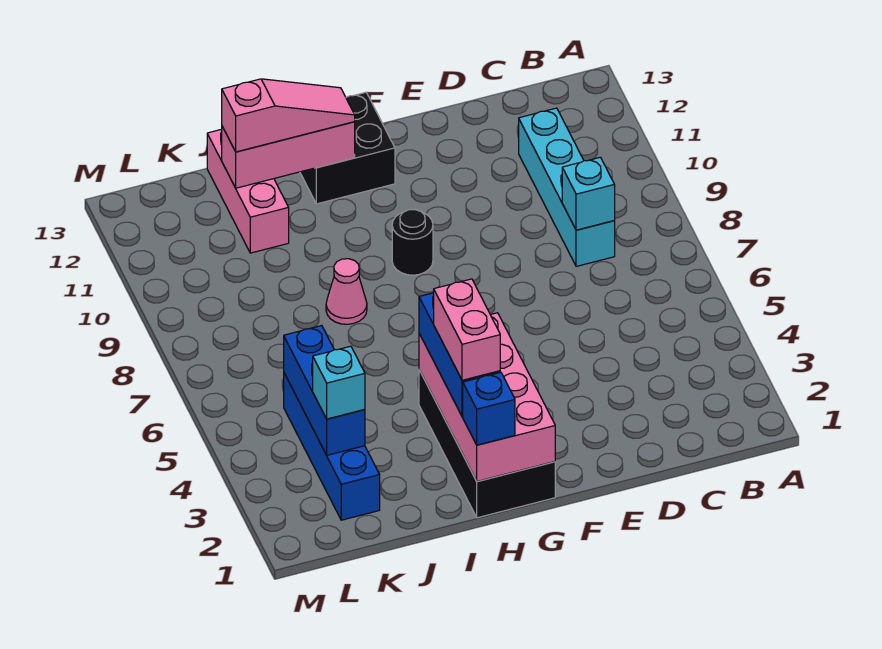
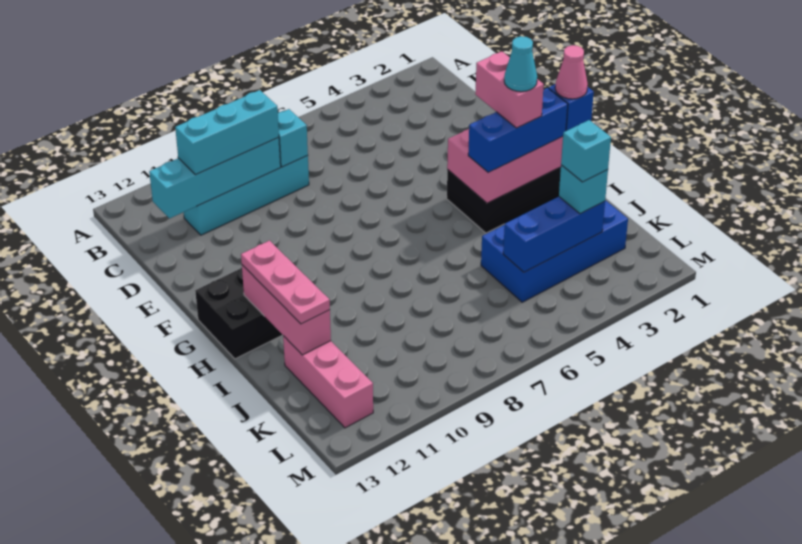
none -> cyan brick C9:C12 level 2
none -> cyan brick C9:C11 level 3
black round brick G9 level 1 -> none
pink brick H2:H3 level 4 -> pink brick G3:H3 level 4
none -> cyan cone H3 level 5
pink slope H12:J12 level 3 top J -> pink plate H12:J12 level 3
pink cone I8 level 1 -> pink cone H1 level 4
pink brick J11:J13 level 1 -> pink brick J12:L12 level 1
blue brick K2:K5 level 1 -> blue brick J2:K5 level 1
none -> cyan brick K3 level 4

